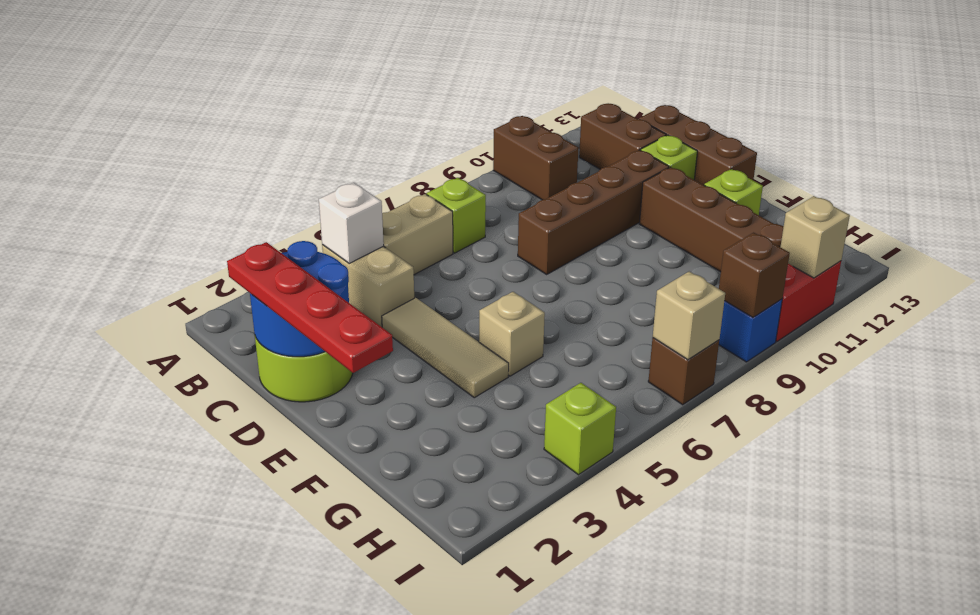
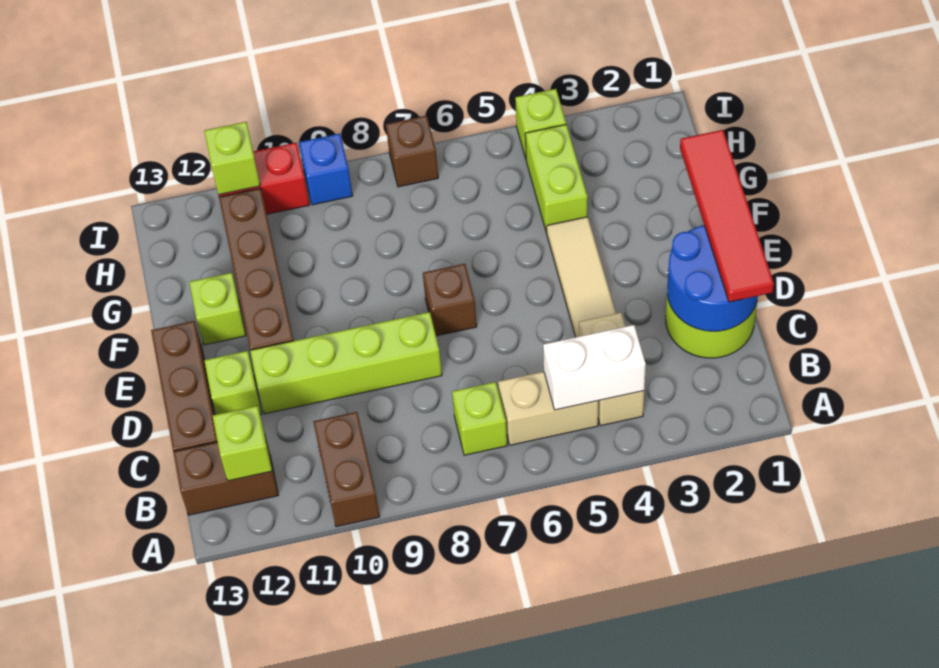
white brick B4 level 2 -> white brick B4:B5 level 2
brown brick B12:C12 level 1 -> brown brick B12:B13 level 1
none -> lime brick B12 level 2
red plate C1:F1 level 3 -> red tile C1:F1 level 3
brown brick D8:D11 level 1 -> lime brick D8:D11 level 1
tan brick F5 level 1 -> none
none -> lime brick G4:H4 level 1
tan brick I7 level 2 -> none
brown brick I9 level 2 -> brown brick E7 level 1
tan brick I11 level 2 -> lime brick I11 level 2

